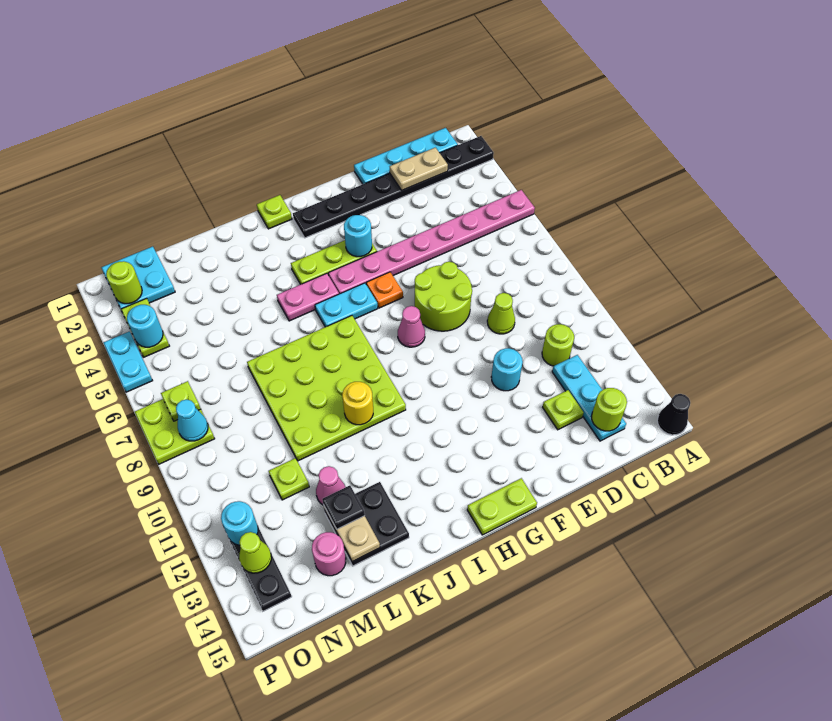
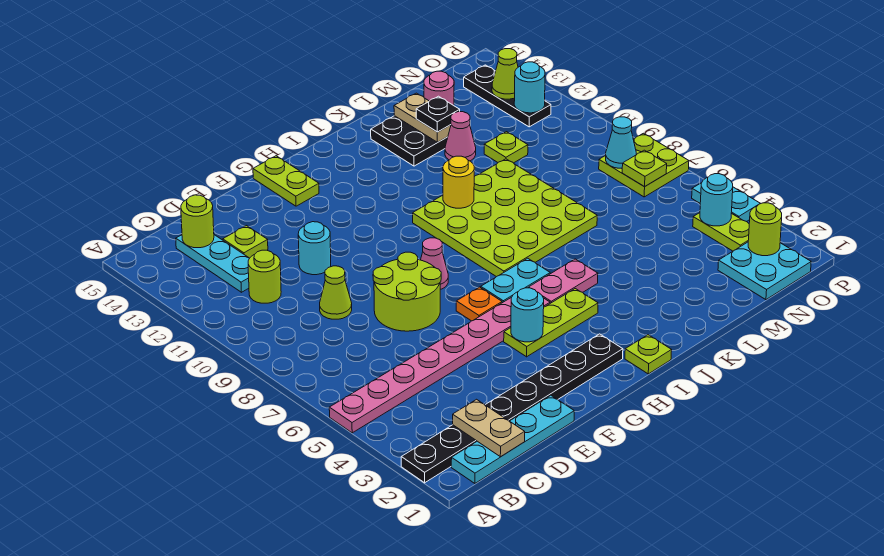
black cone A15 level 1 -> none
tan plate C2:D2 level 2 -> tan plate C1:C2 level 2
lime plate G15:H15 level 1 -> lime plate G14:G15 level 1

